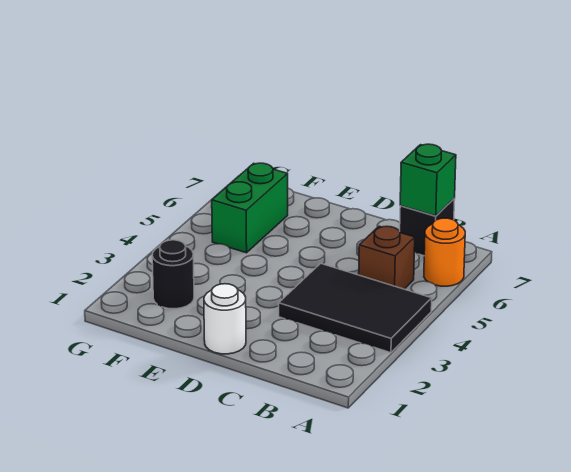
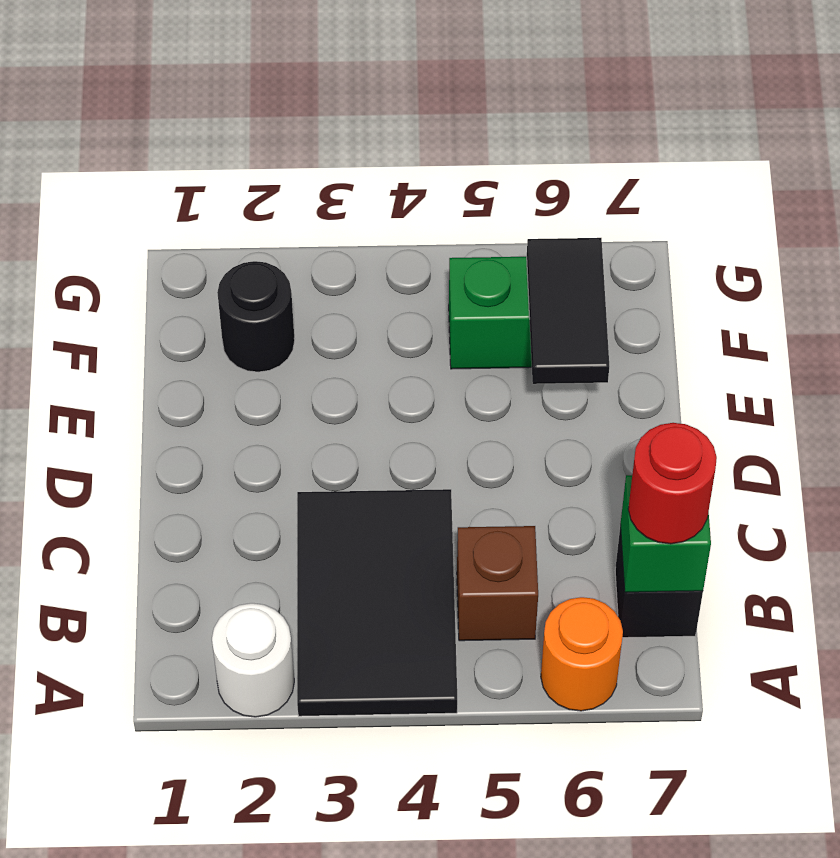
none -> red round brick B7 level 3
white round brick D1 level 1 -> white round brick A2 level 1
none -> black tile E6:F6 level 2

